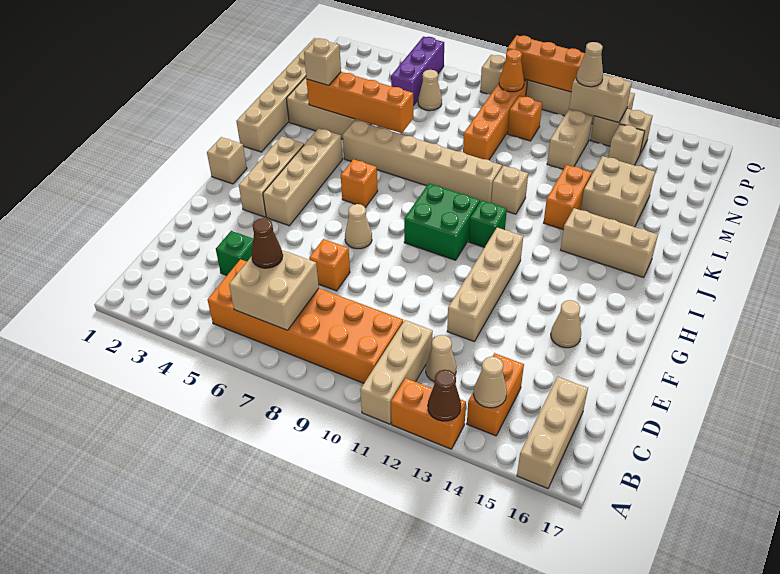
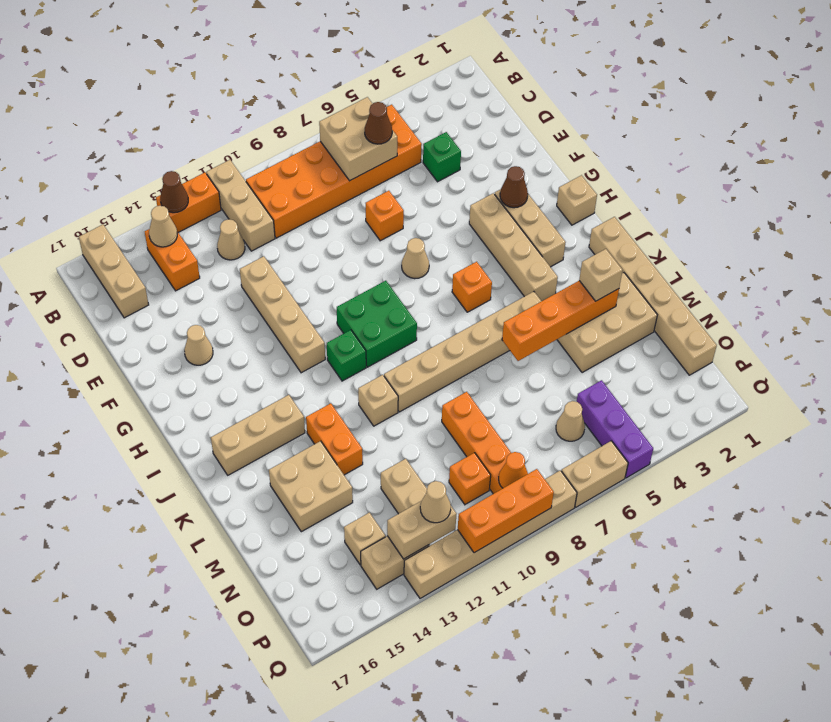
none -> brown cone G3 level 2
none -> tan brick Q6:Q7 level 1

